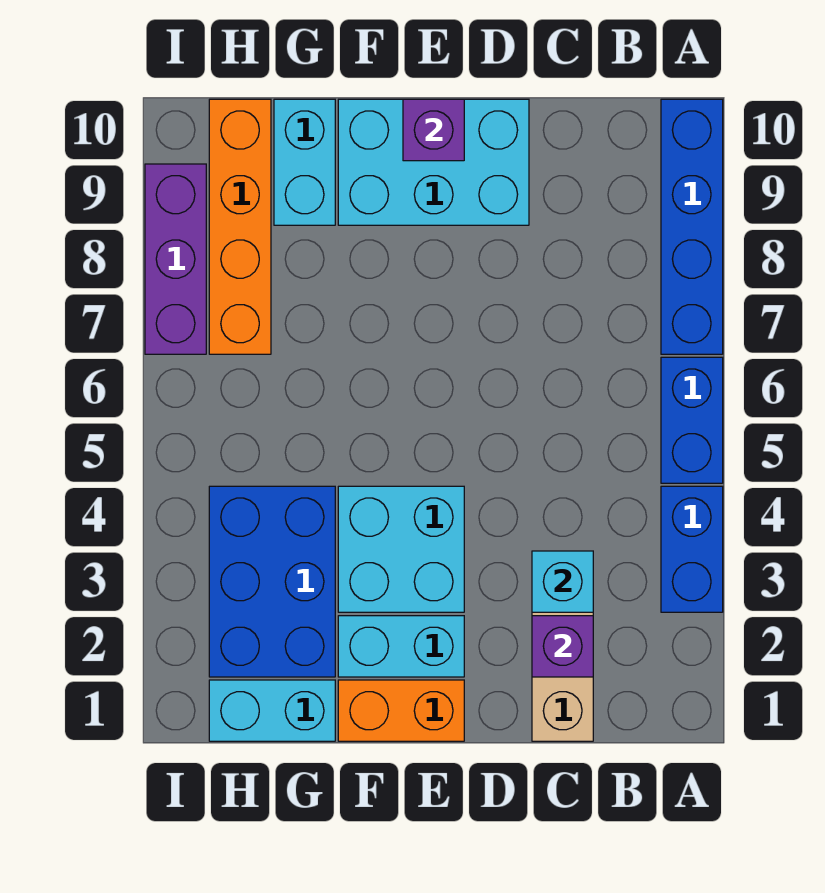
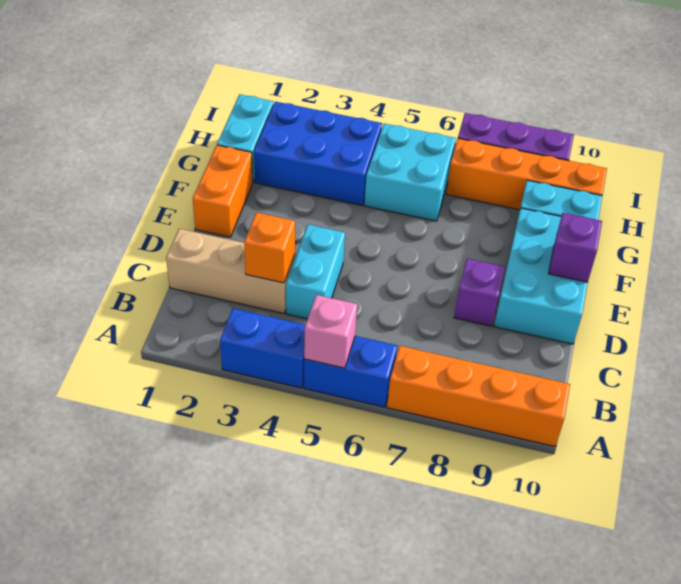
none -> pink brick A5 level 2
blue brick A7:A10 level 1 -> orange brick A7:A10 level 1
purple brick C2 level 2 -> purple brick D8 level 1
cyan brick C3 level 2 -> orange brick C3 level 2
cyan brick E2:F2 level 1 -> cyan brick C4:D4 level 1
cyan brick E3:F4 level 1 -> cyan brick G5:H6 level 1

